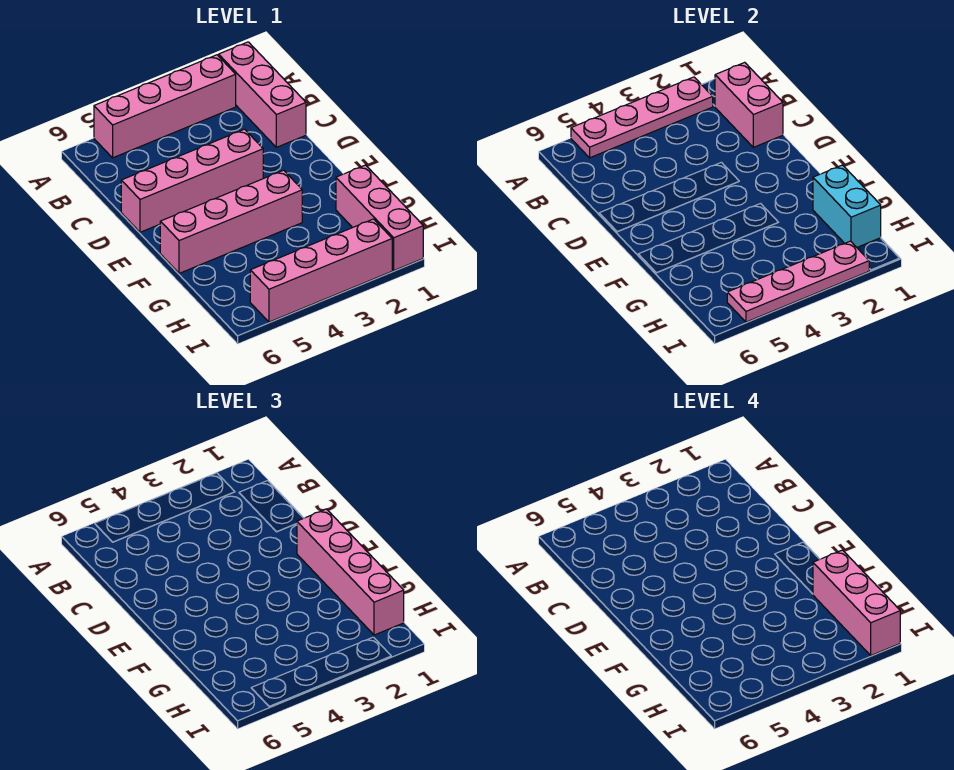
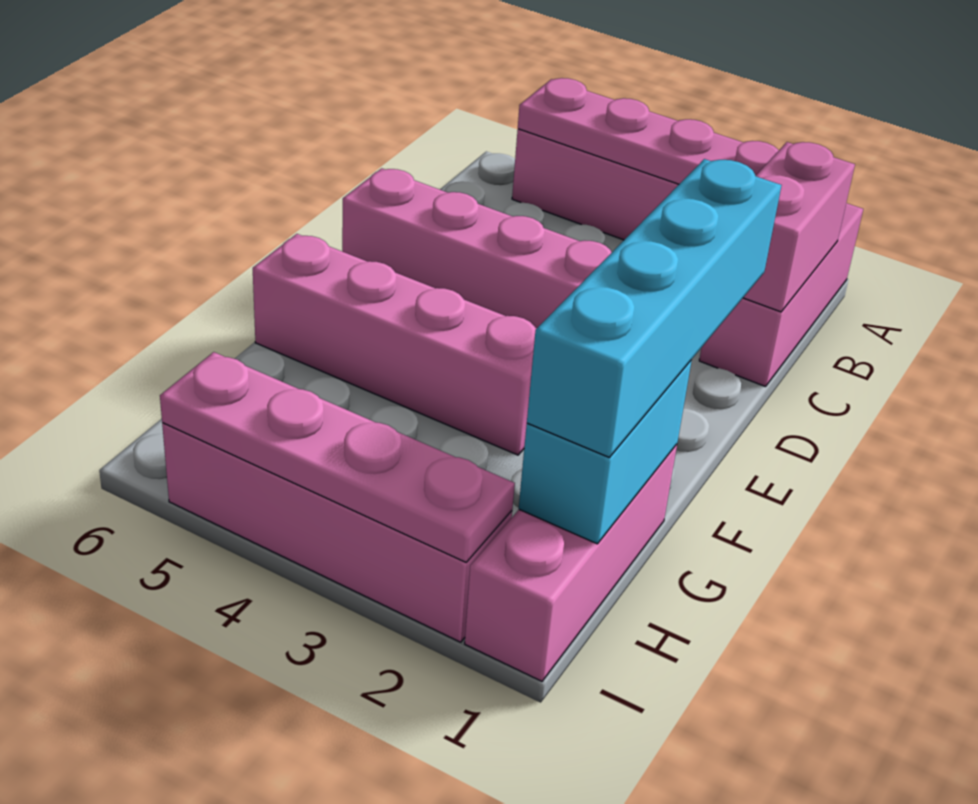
pink brick E1:H1 level 3 -> cyan brick E1:H1 level 3
pink brick G1:I1 level 4 -> none

